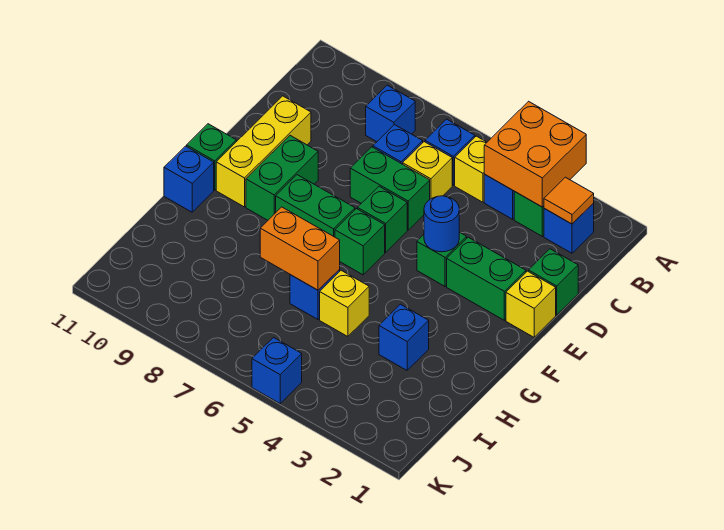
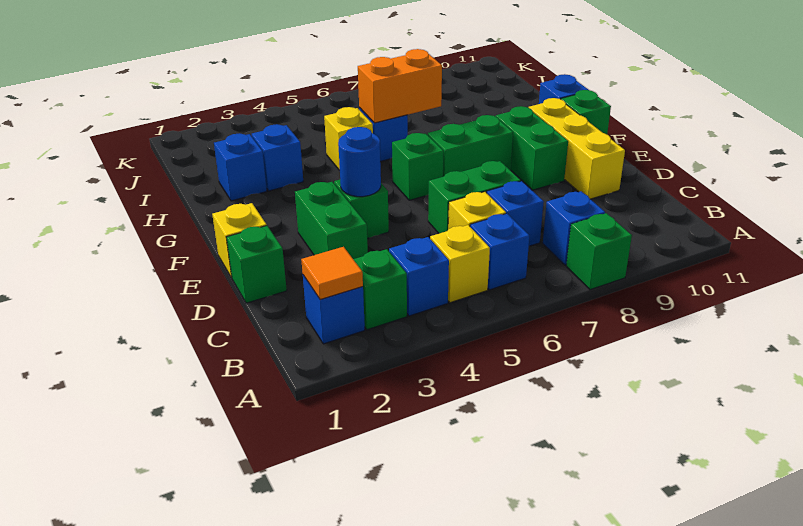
orange brick A3:B4 level 2 -> none
green brick E2:E3 level 1 -> green brick D3:E3 level 1
green brick E6 level 1 -> green brick A8 level 1
blue brick K5 level 1 -> blue brick H2 level 1

